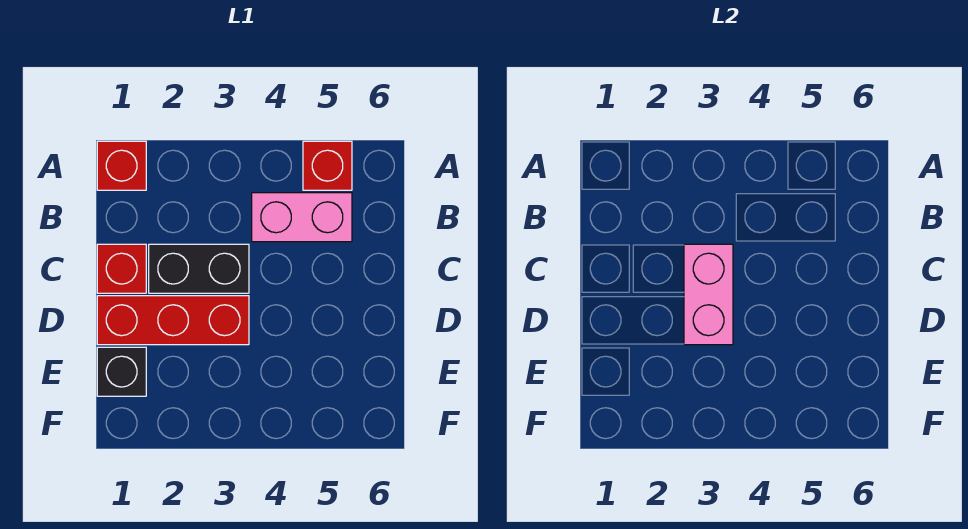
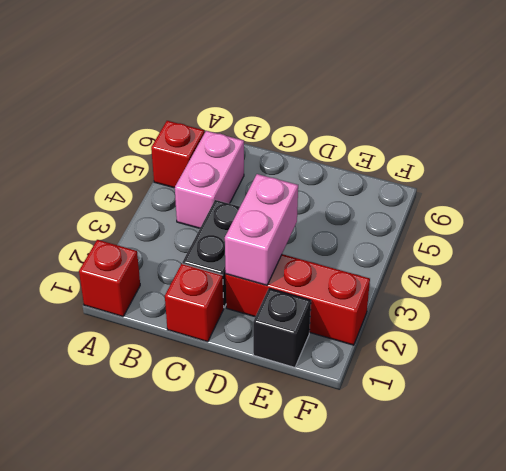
pink brick C3:D3 level 2 -> pink brick D2:D3 level 2
red brick D1:D3 level 1 -> red brick D2:F2 level 1

